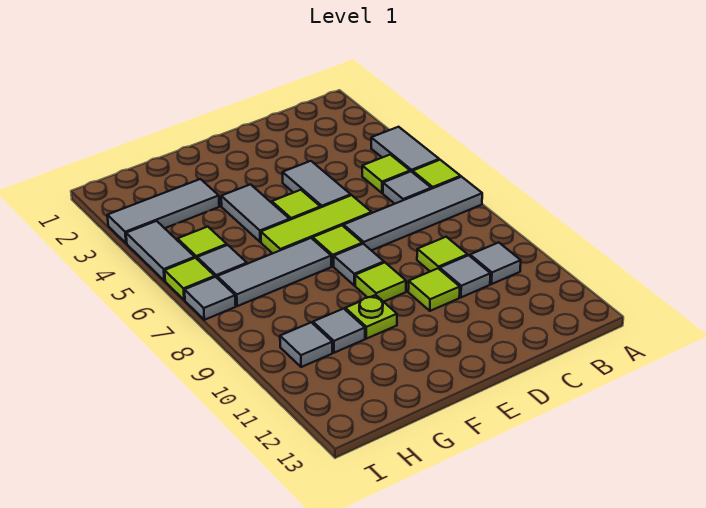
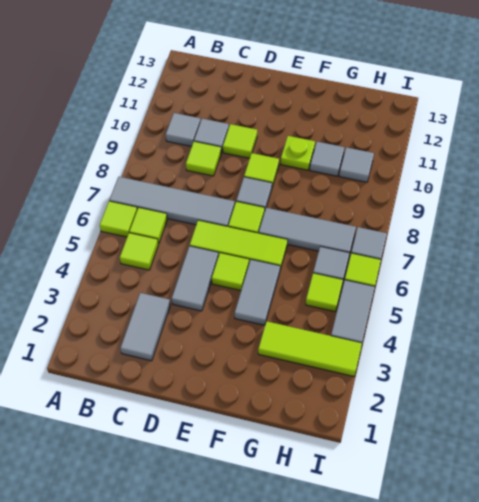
grey tile A4:A5 level 1 -> grey tile C2:C3 level 1
grey tile B6 level 1 -> lime tile B6 level 1
grey tile G3:I3 level 1 -> lime tile G3:I3 level 1

